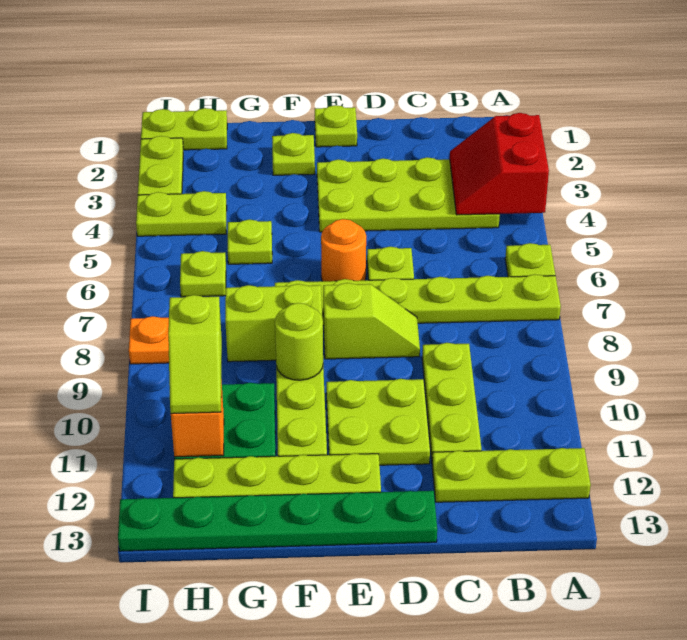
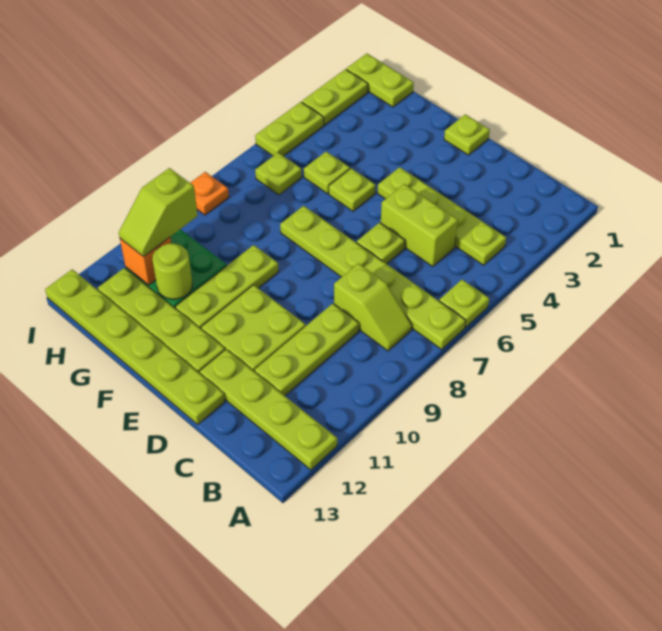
red slope A3:B4 level 2 top A -> none
lime plate A12:C12 level 1 -> lime plate A12:D12 level 1
lime plate B3:E4 level 1 -> lime plate B4:E4 level 1
lime slope D8:E8 level 1 top E -> lime slope B8:C8 level 1 top C
green plate D13:I13 level 1 -> lime plate D13:I13 level 1
orange round brick E6 level 1 -> none
lime plate F2 level 1 -> lime plate F5 level 1
lime brick F8:G8 level 1 -> lime brick C5:D5 level 1
lime round brick F9 level 2 -> lime round brick G11 level 2
lime plate H4:I4 level 1 -> lime plate I4:I5 level 1

